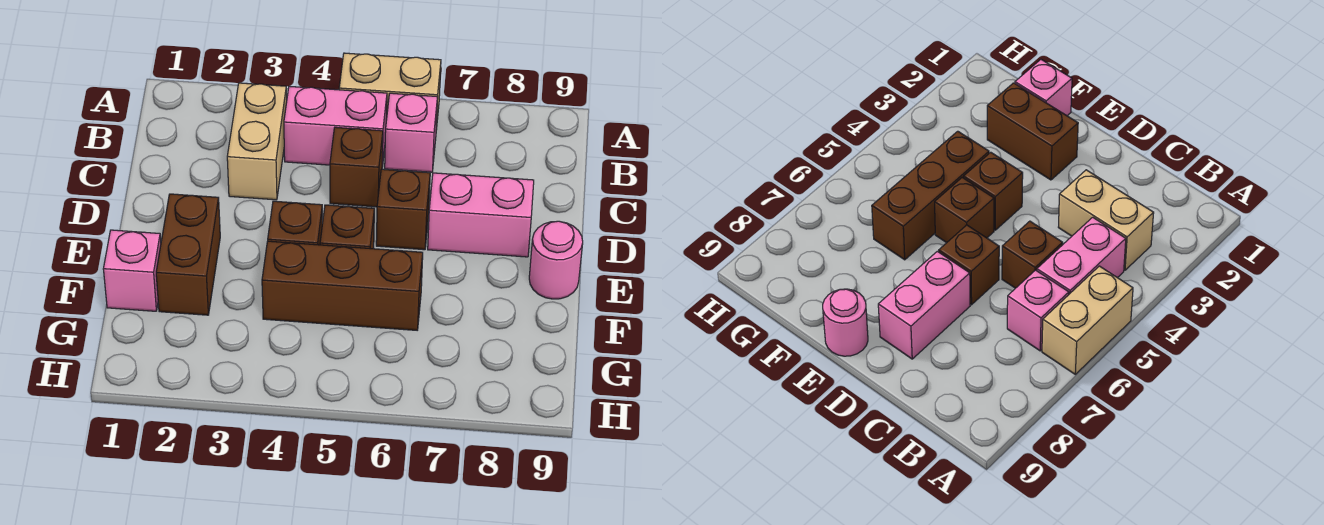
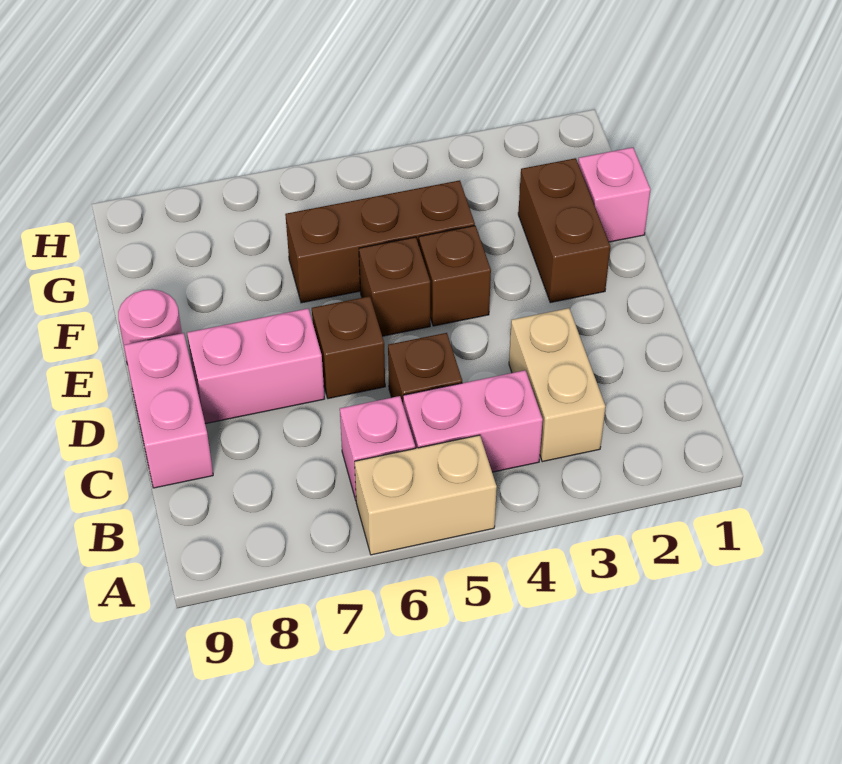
none -> pink brick C9:D9 level 1

